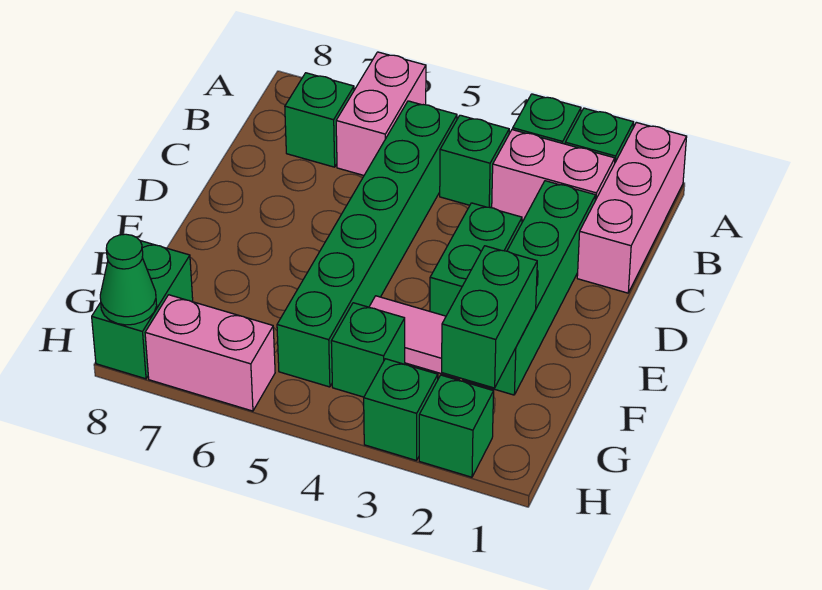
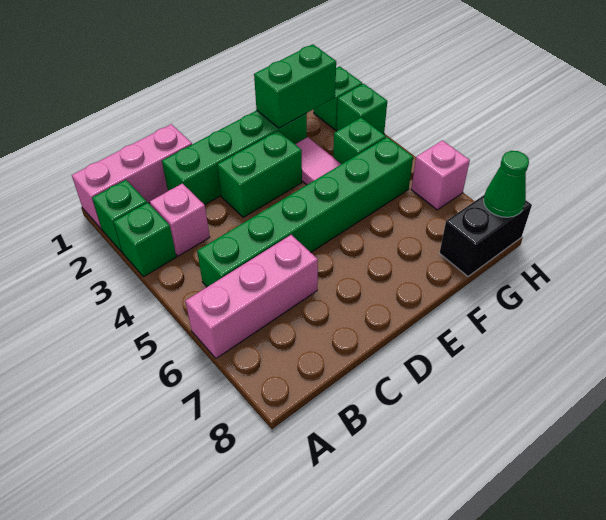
pink brick A6:B6 level 1 -> pink brick A6:C6 level 1
pink brick B2:B3 level 1 -> pink brick B3 level 1
green brick B4 level 1 -> none
green brick B7 level 1 -> none
green brick G8:H8 level 1 -> black brick G8:H8 level 1
pink brick H6:H7 level 1 -> pink brick H6 level 1

